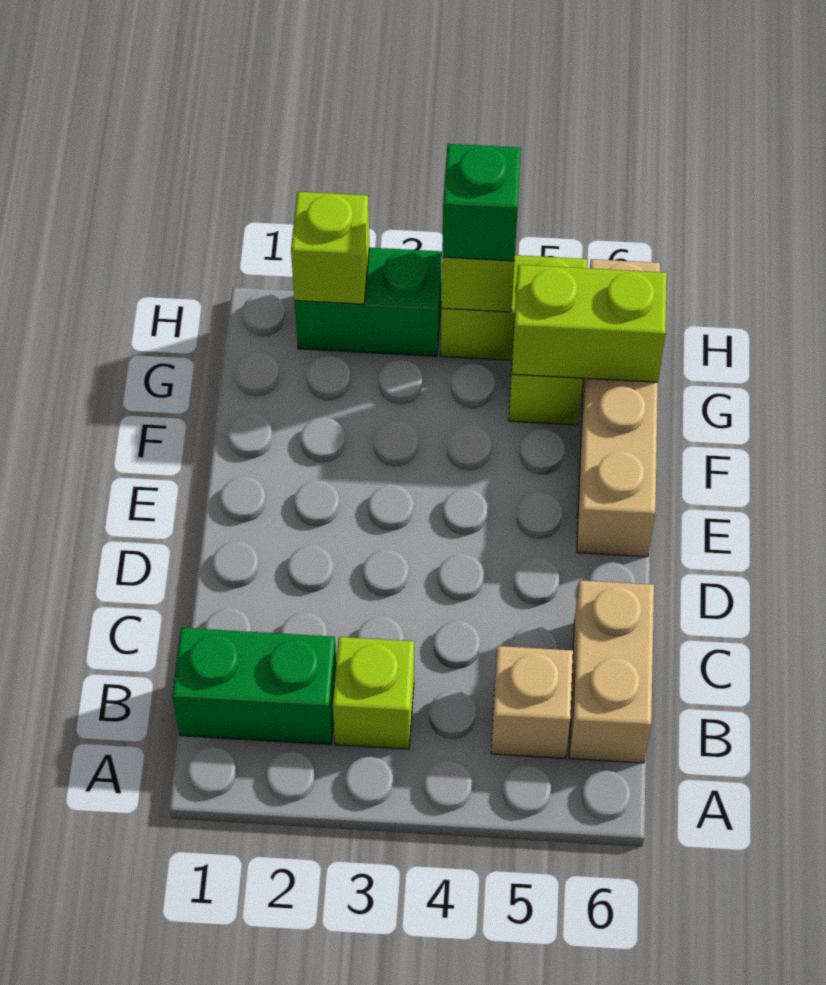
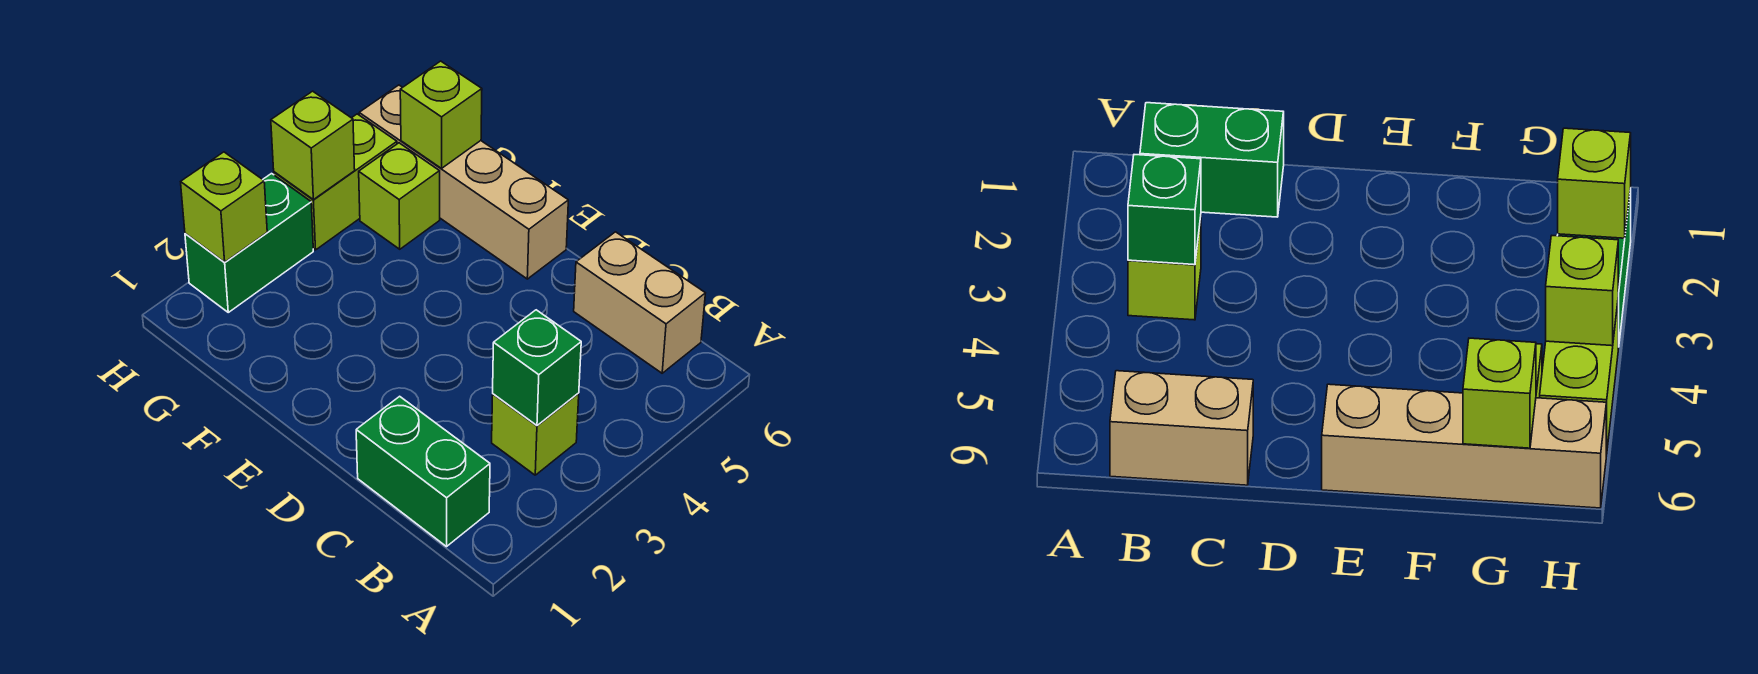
green brick B1:B2 level 1 -> green brick B1:C1 level 1
tan brick B5 level 1 -> none
lime brick G5:G6 level 2 -> lime brick G6 level 2
green brick H4 level 3 -> green brick B3 level 2

